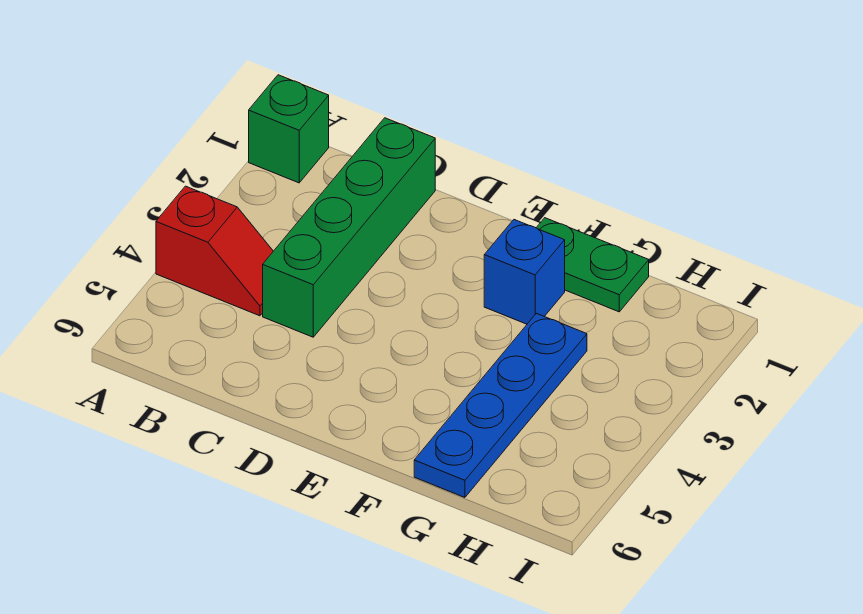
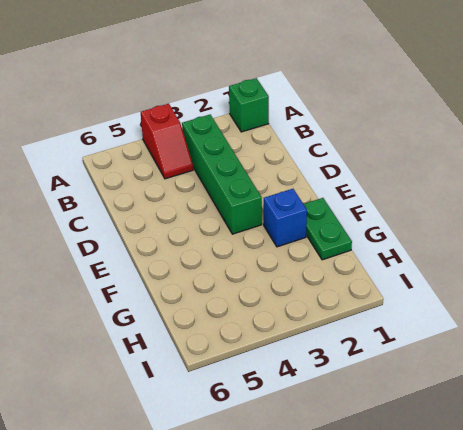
green brick C1:C4 level 1 -> green brick B3:E3 level 1
blue plate G3:G6 level 1 -> none

